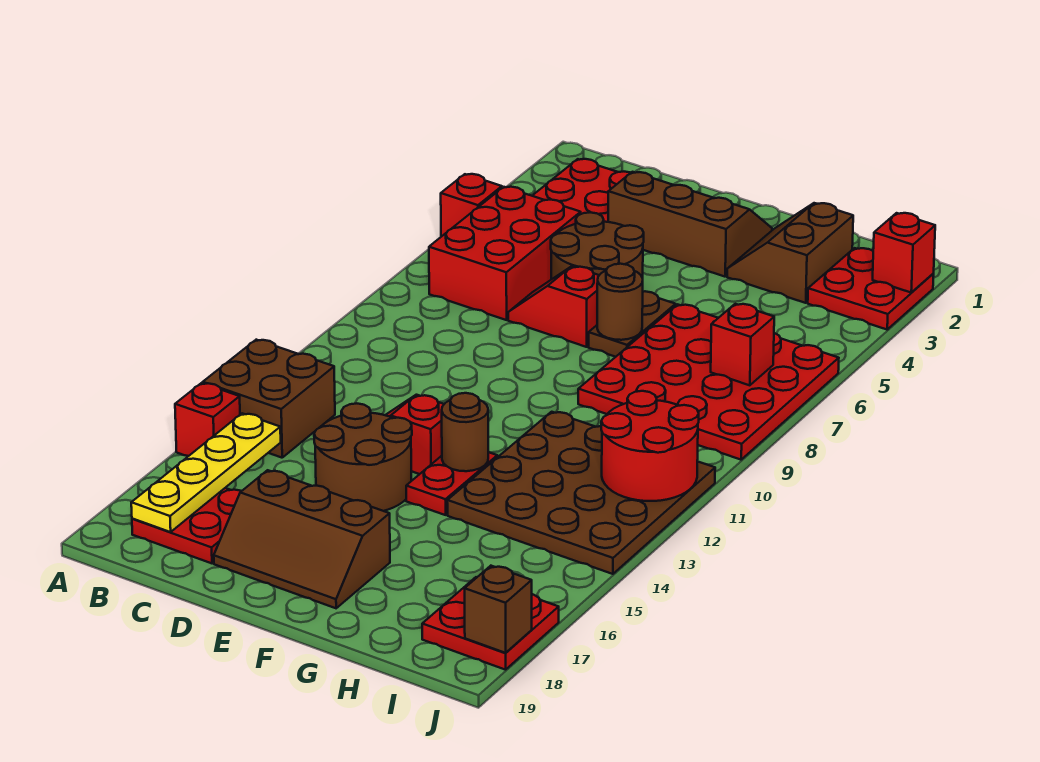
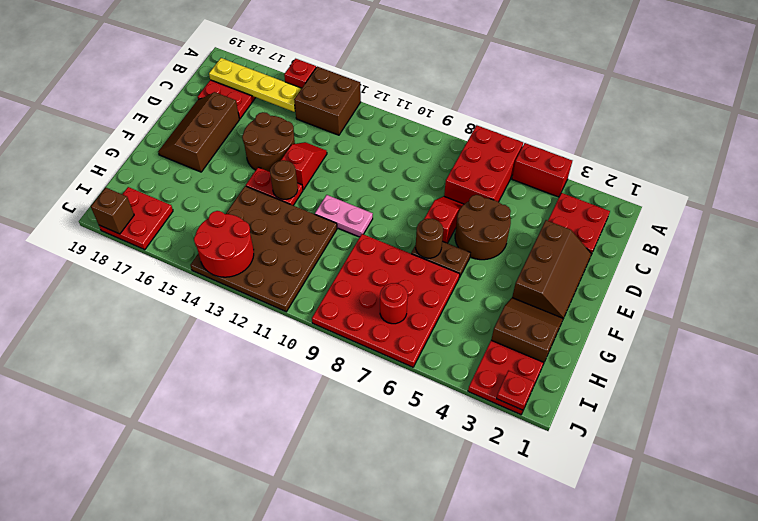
red brick A5 level 1 -> red brick A4:A5 level 1
red brick B5:C7 level 1 -> red brick A6:C7 level 1
none -> pink plate F10:F11 level 1
red brick I7 level 2 -> red round brick I7 level 2
red round brick I11:J12 level 2 -> red round brick I13:J14 level 2
red brick J2 level 2 -> red plate J2 level 2

